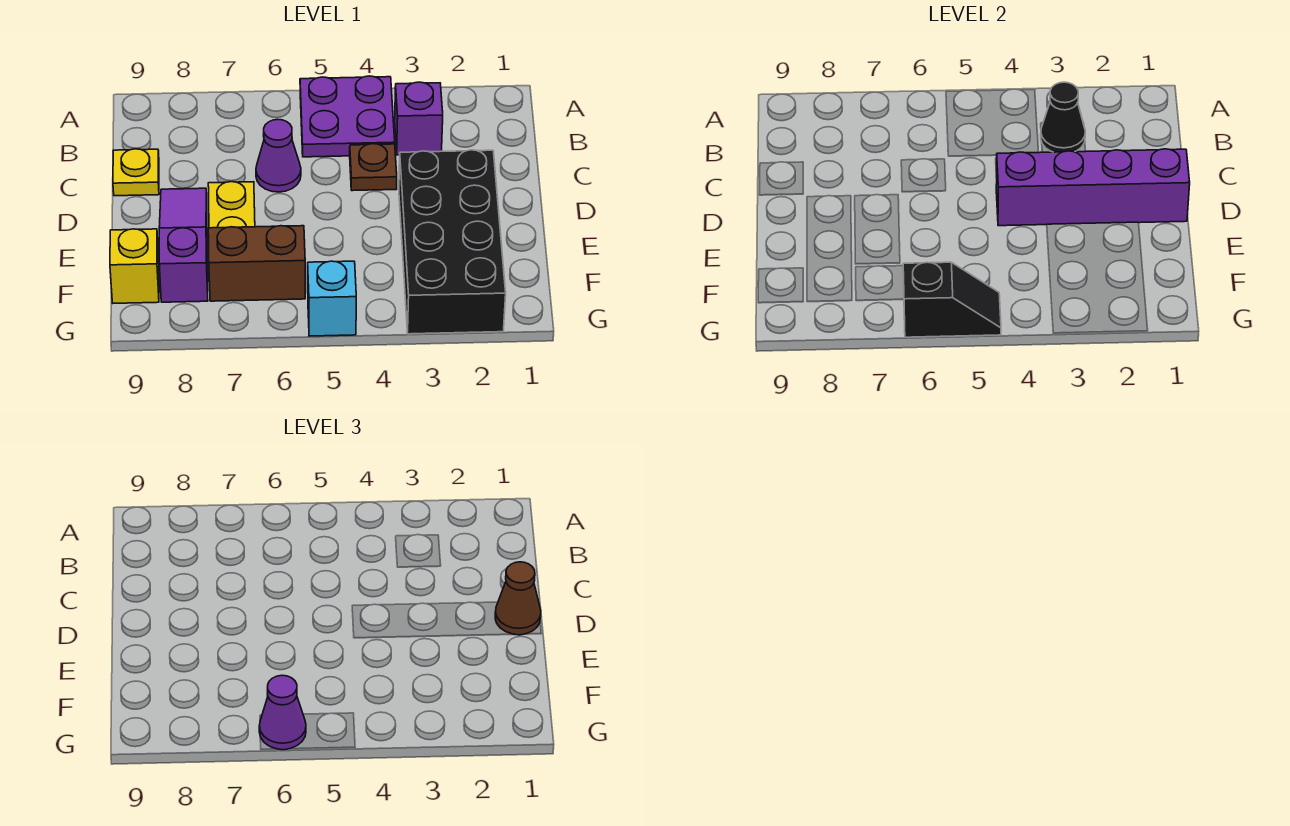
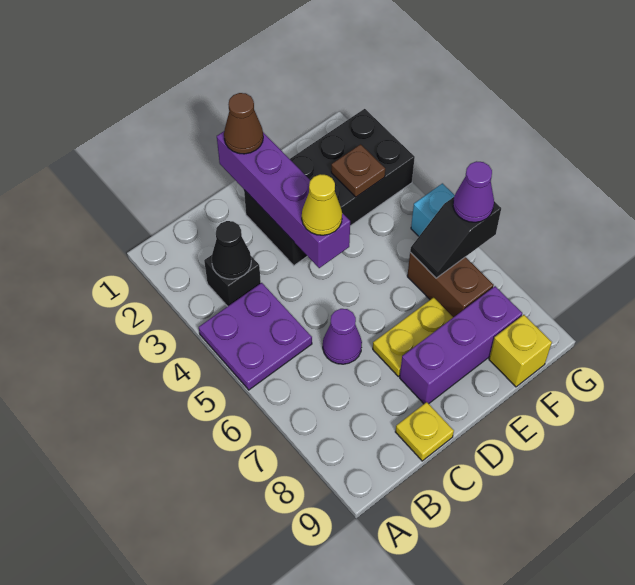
purple brick B3 level 1 -> black brick B3 level 1
brown plate C4 level 1 -> brown plate F3 level 2
none -> yellow cone D4 level 3
purple slope D8:F8 level 1 top F -> purple brick D8:F8 level 1
black slope G5:G6 level 2 top 6 -> black slope F6:G6 level 2 top G

